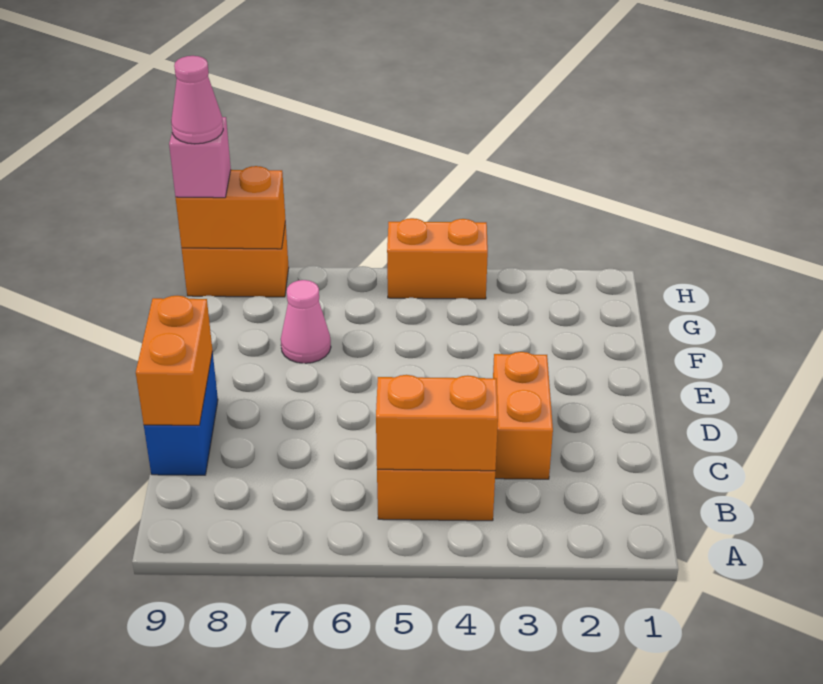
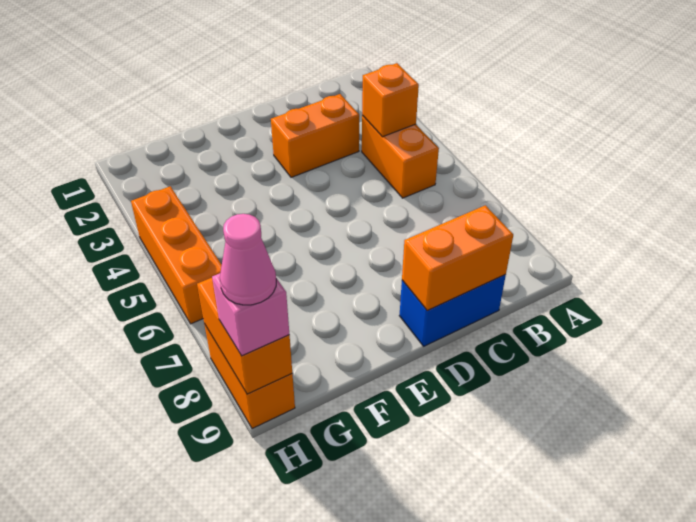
orange brick B4:B5 level 2 -> orange brick B4 level 2
pink cone F7 level 1 -> none
orange brick H4:H5 level 1 -> orange brick H4:H6 level 1

